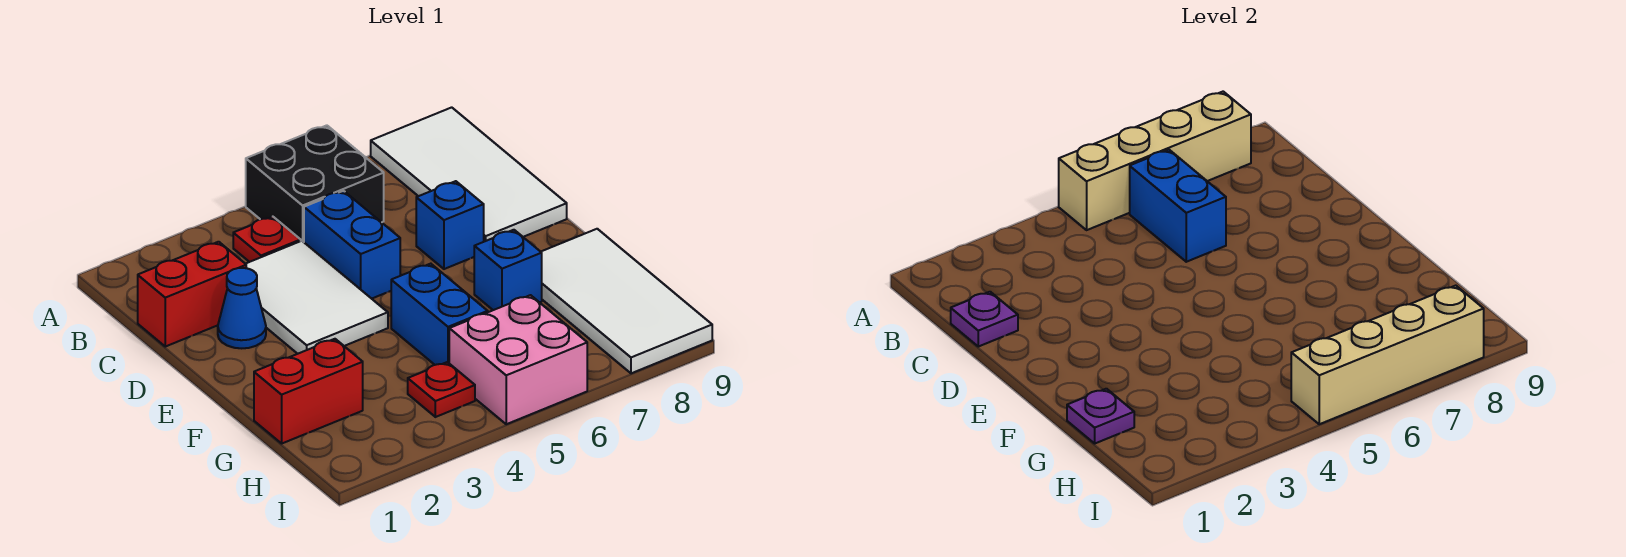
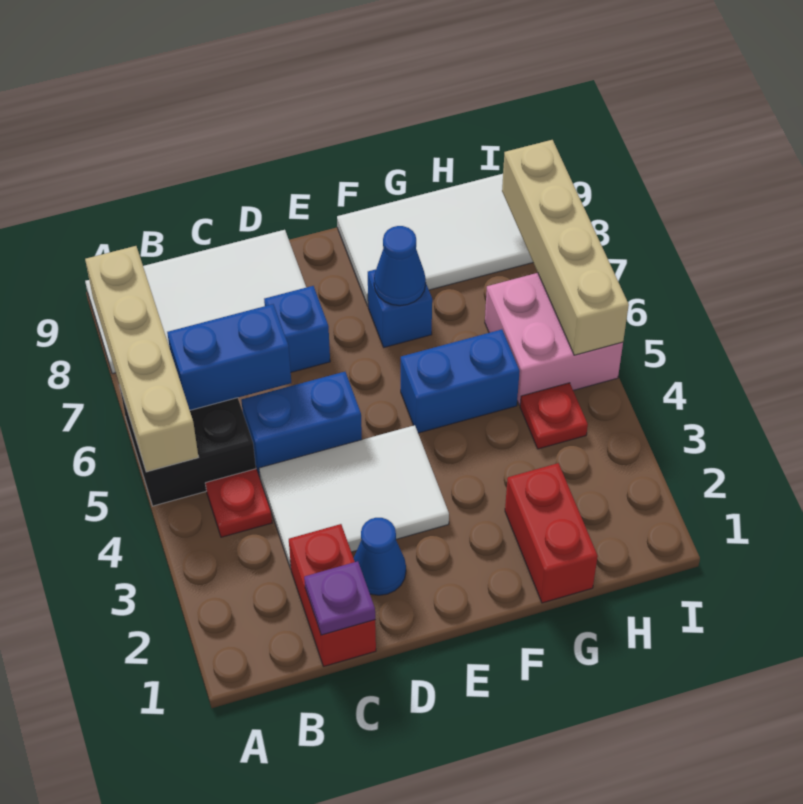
none -> blue cone F7 level 2
purple plate G1 level 2 -> none

